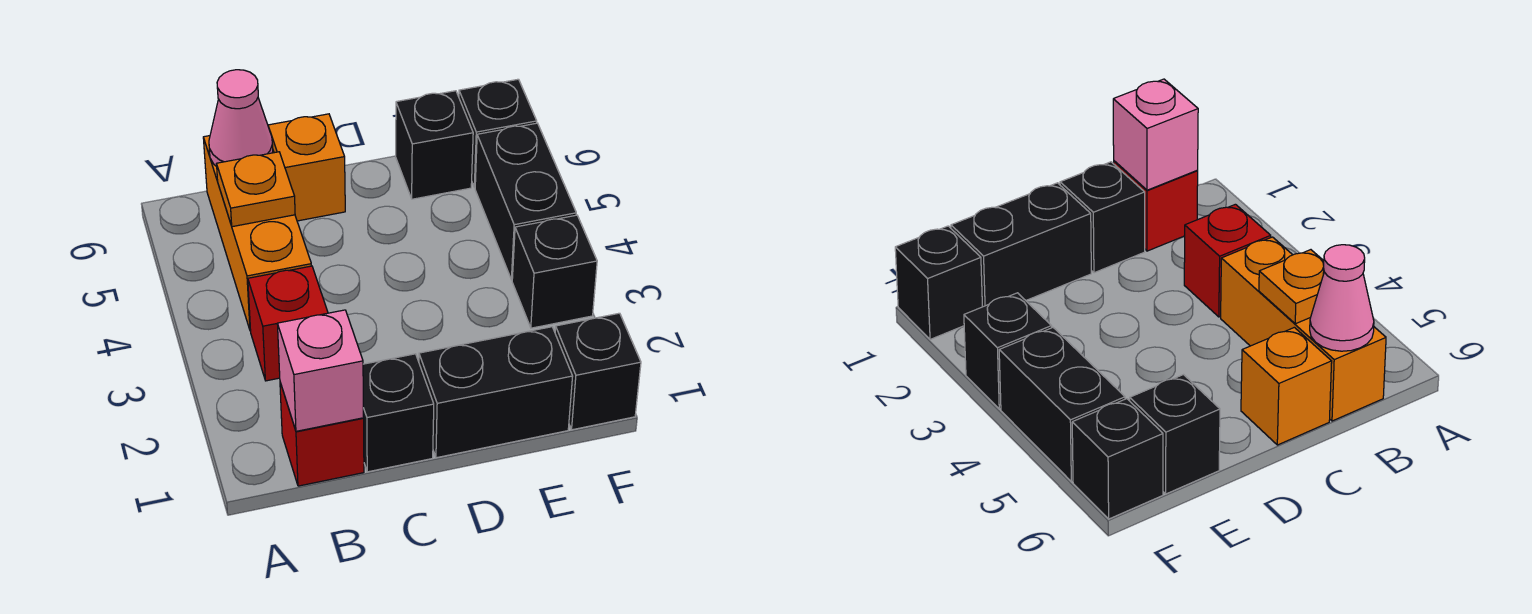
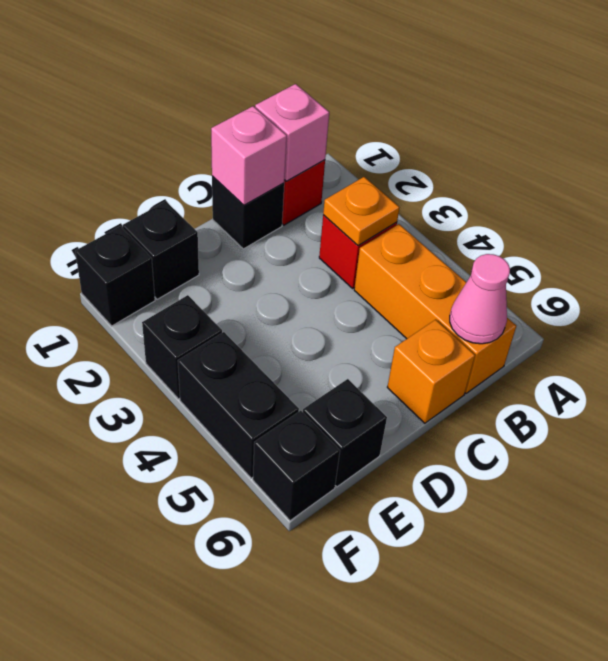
orange plate B5 level 2 -> orange plate B3 level 2
none -> pink brick C1 level 2
black brick D1:E1 level 1 -> black brick E1 level 1

